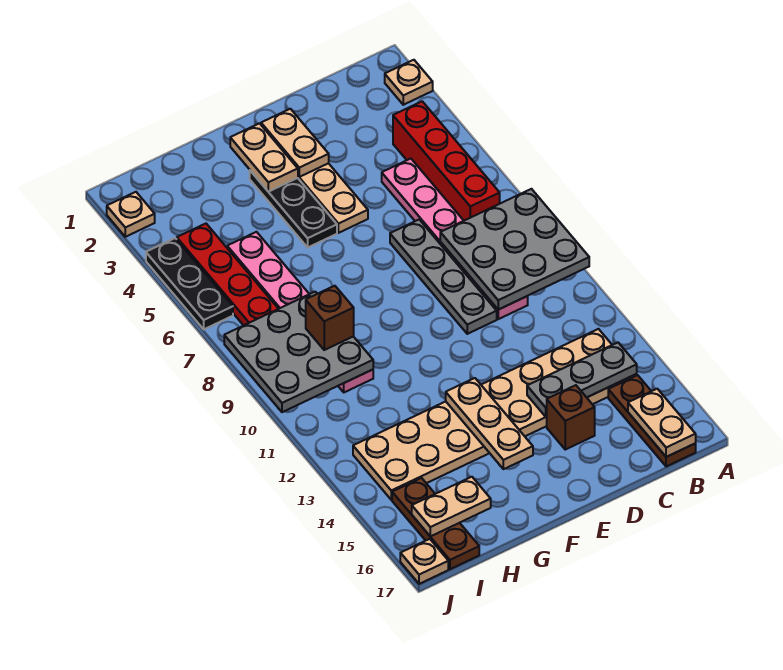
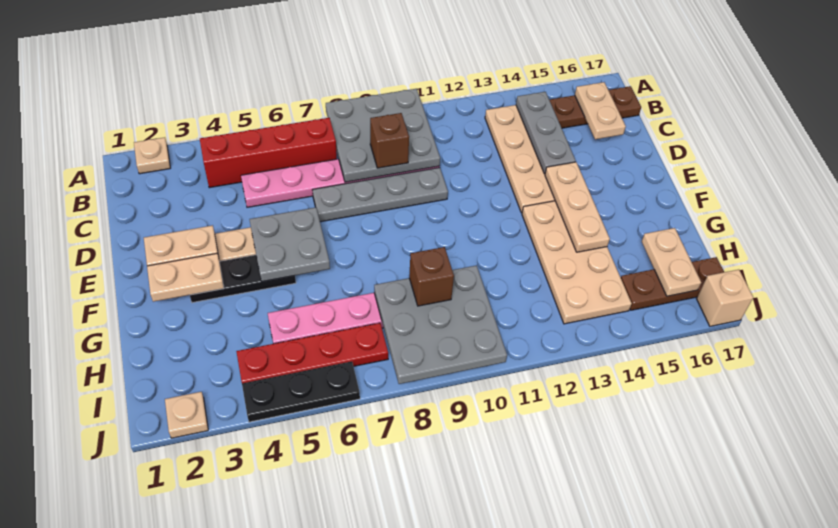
tan plate B16:B17 level 2 -> tan plate B16:C16 level 2
brown brick D15 level 1 -> brown brick C9 level 3
none -> grey plate E5:F6 level 2
tan plate F13:F15 level 2 -> tan plate E14:G14 level 2
tan plate J17 level 1 -> tan brick J17 level 1

